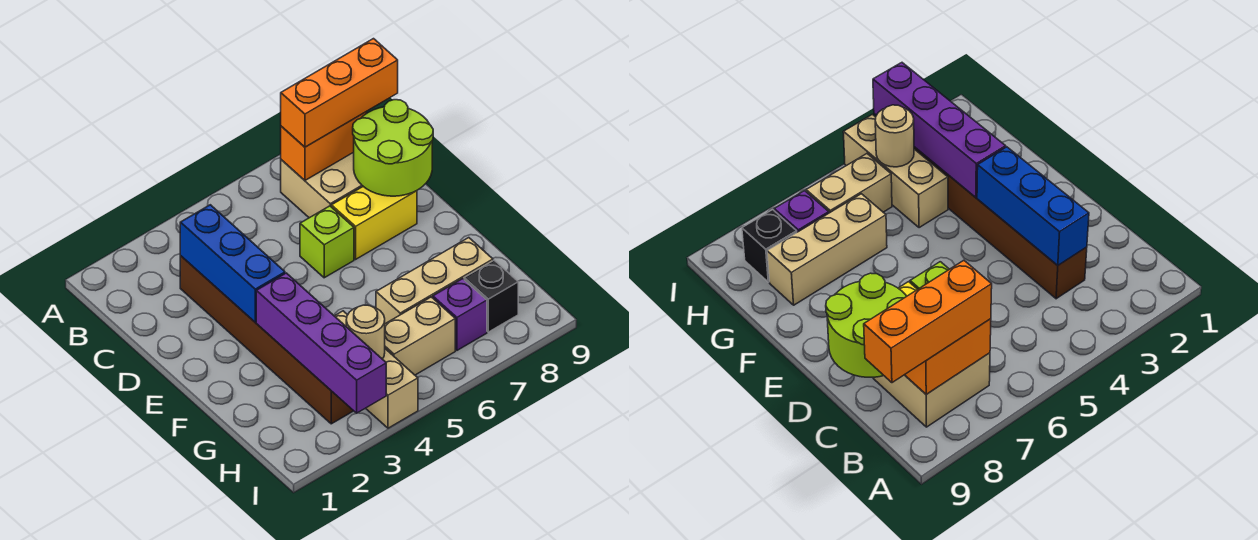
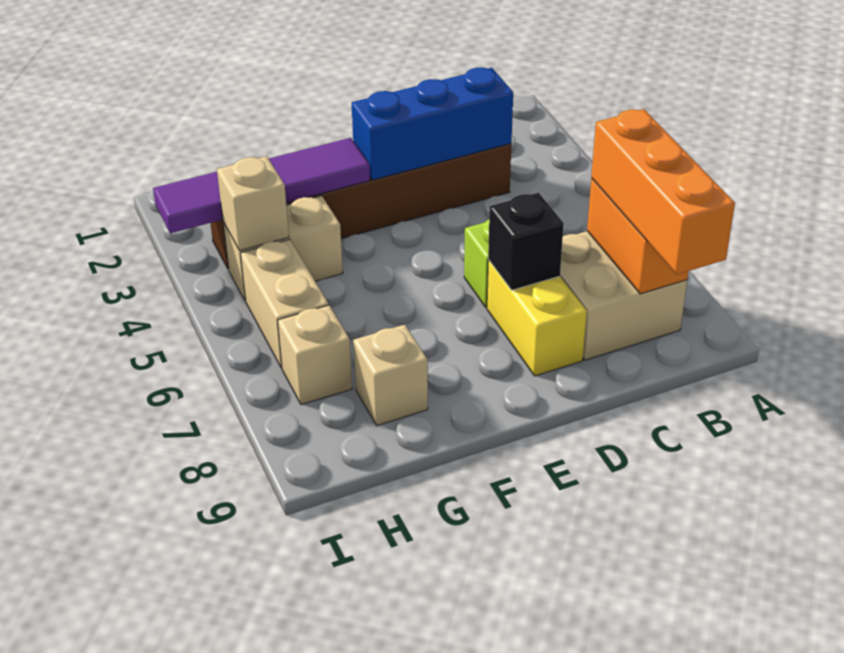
lime round brick C8:D9 level 2 -> none
purple brick F3:I3 level 2 -> purple tile F3:I3 level 2
tan brick G4:I4 level 1 -> tan brick G4:H4 level 1
tan brick G6:G8 level 1 -> tan brick G8 level 1
tan round brick H4 level 2 -> tan brick H4 level 2
purple brick H7 level 1 -> tan brick H7 level 1
black brick H8 level 1 -> black brick D7 level 2

